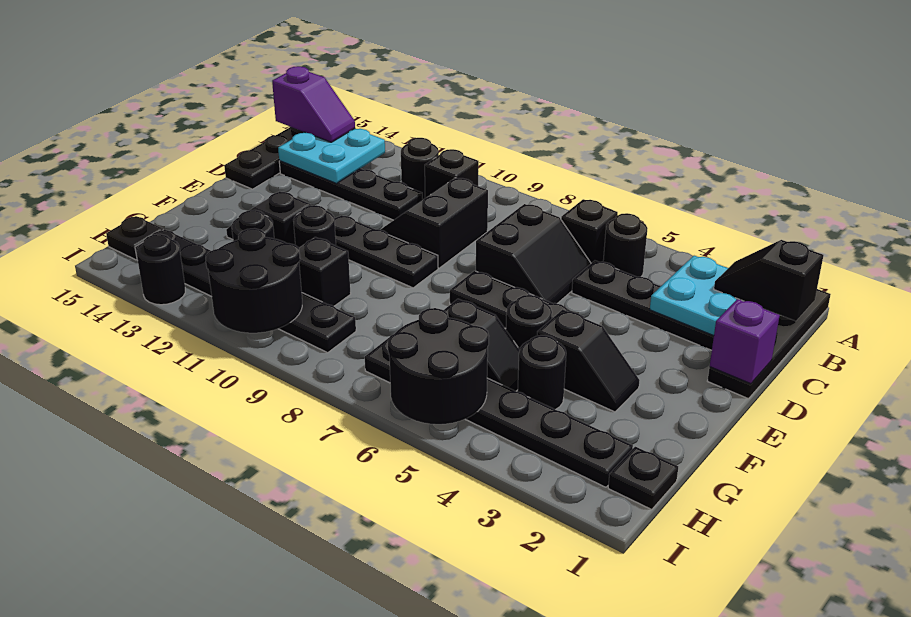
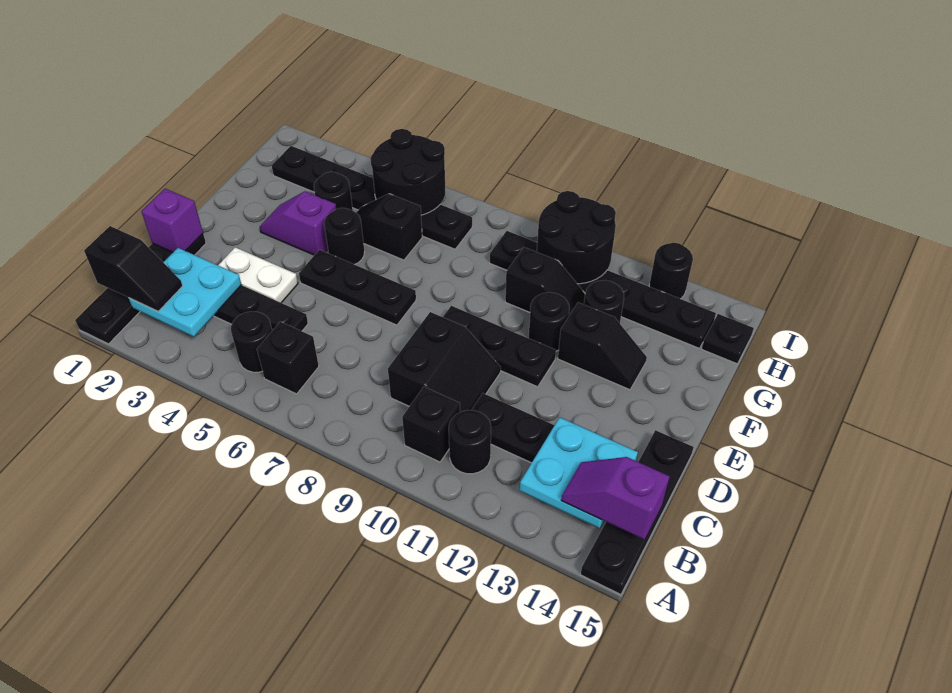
black slope C6:D7 level 1 top 7 -> none
none -> white plate D3:D4 level 1
black slope F3:F4 level 1 top 4 -> purple slope F3:F4 level 1 top 4
black plate H1 level 1 -> none

